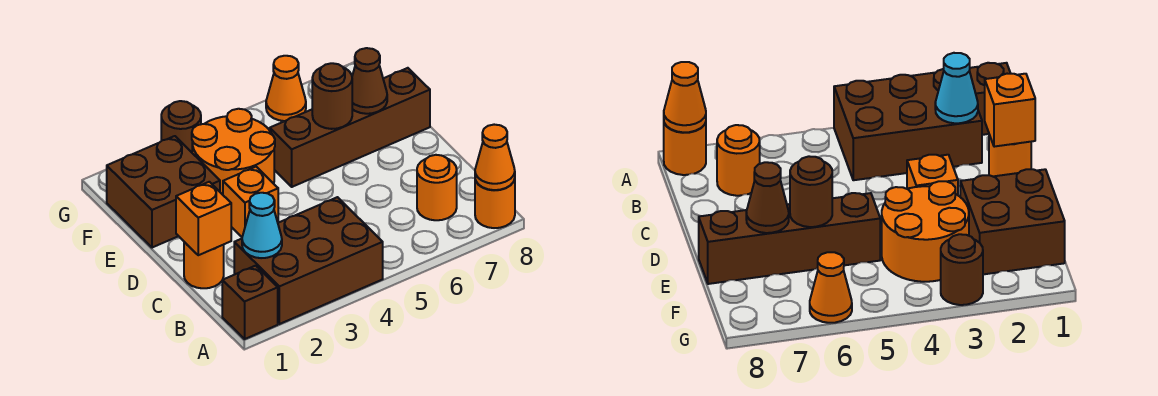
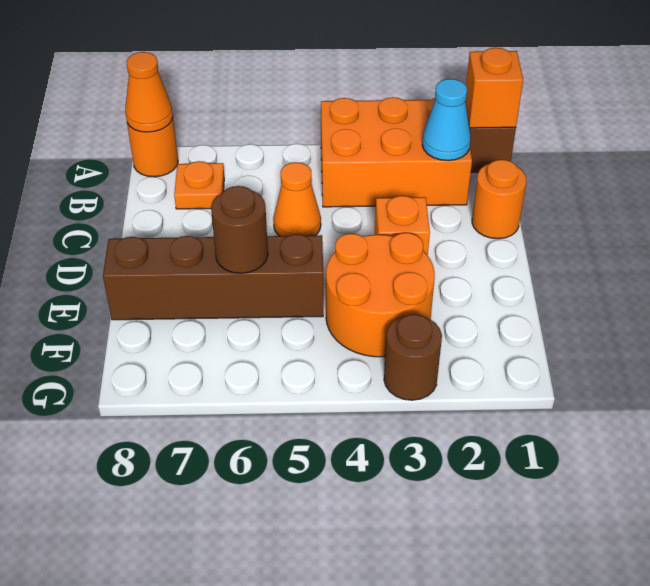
brown brick A2:B4 level 1 -> orange brick A2:B4 level 1
orange round brick B7 level 1 -> orange plate B7 level 1
orange brick C1 level 2 -> orange brick A1 level 2
brown brick E1:F2 level 1 -> none
brown cone E7 level 2 -> none
orange cone G6 level 1 -> orange cone C5 level 1

